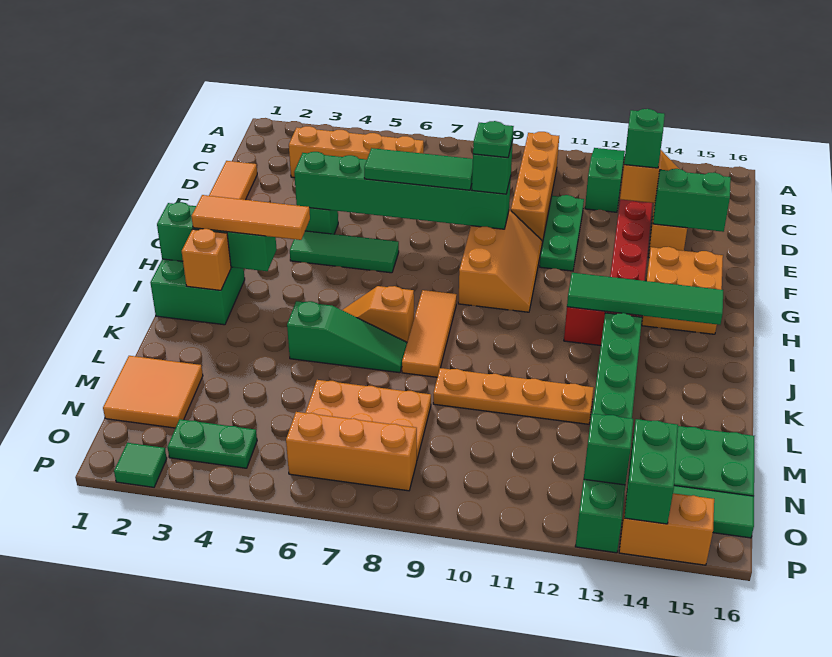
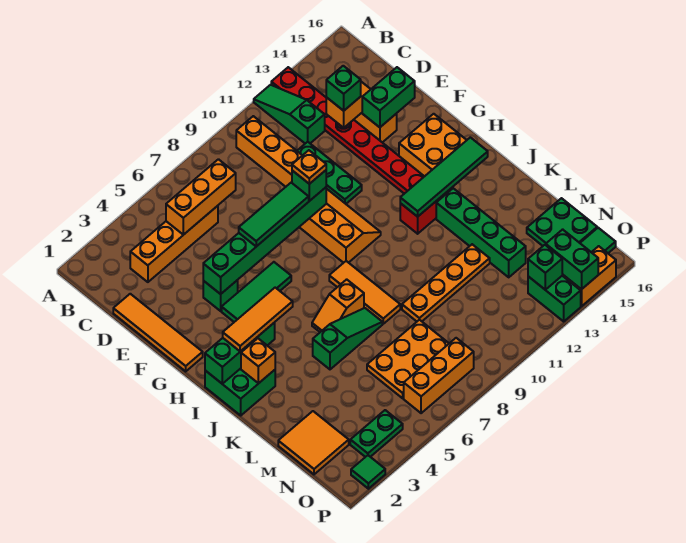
none -> orange brick C5:C7 level 2
green plate F9 level 4 -> orange plate F9 level 4

